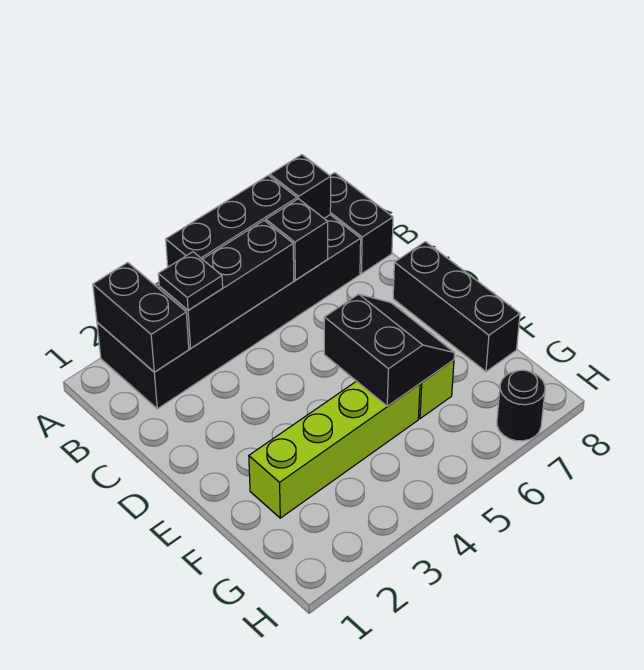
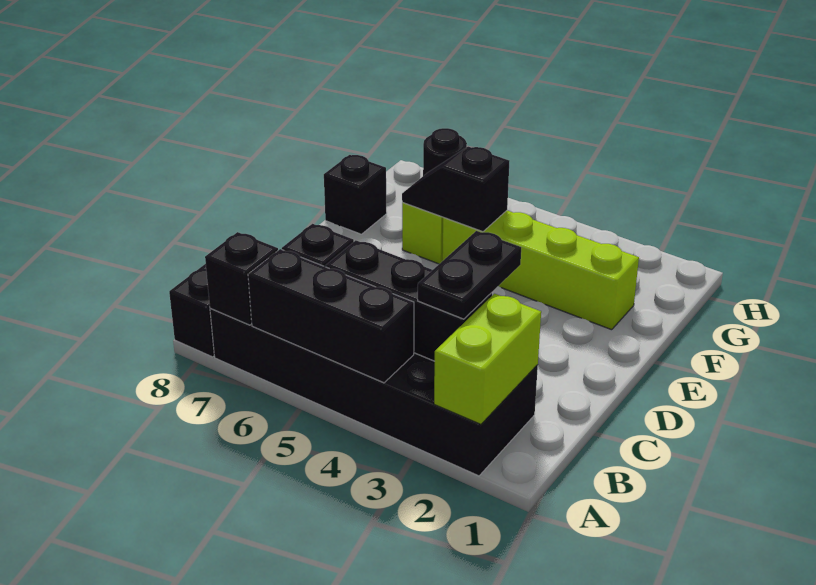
black brick A2:B2 level 2 -> lime brick A2:B2 level 2
black plate B3 level 3 -> black plate B3:C3 level 3
black brick D8:F8 level 1 -> black brick F8 level 1
black slope E5:F6 level 2 top 5 -> black slope F5:F6 level 2 top 5

